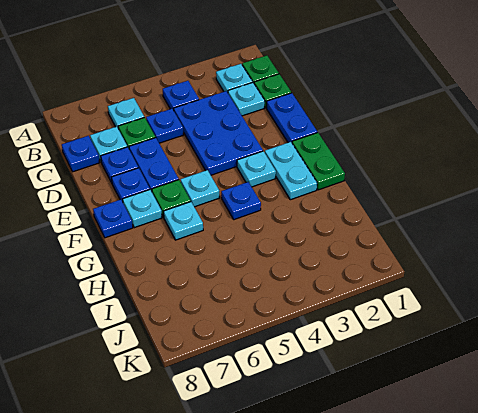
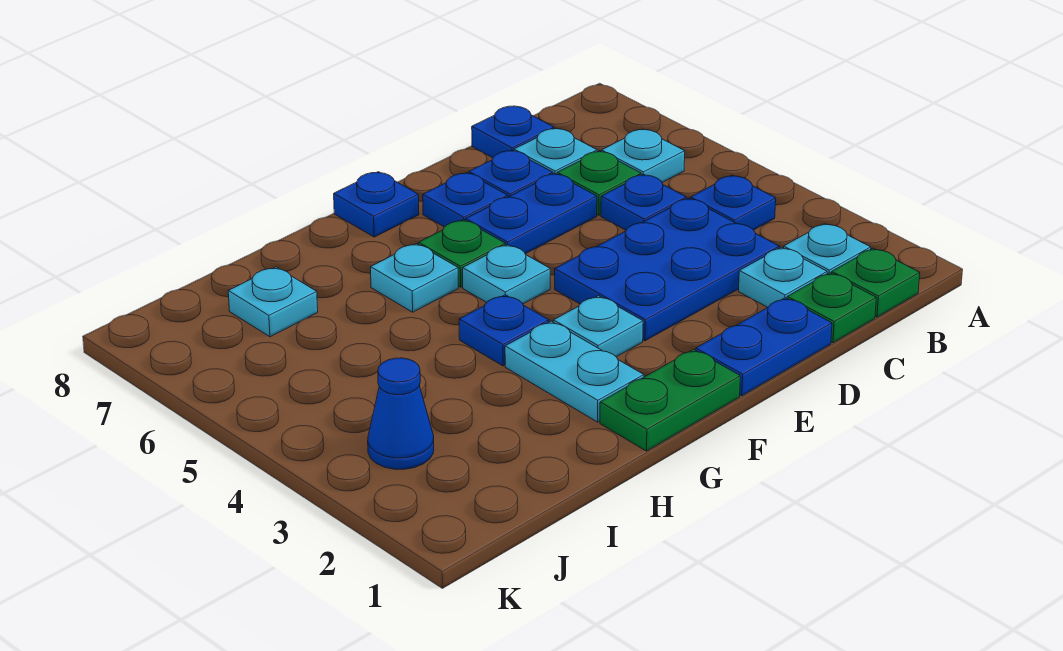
cyan plate F2:G2 level 1 -> cyan plate G2:G3 level 1
cyan plate F7 level 1 -> cyan plate I7 level 1
none -> blue cone J3 level 1

